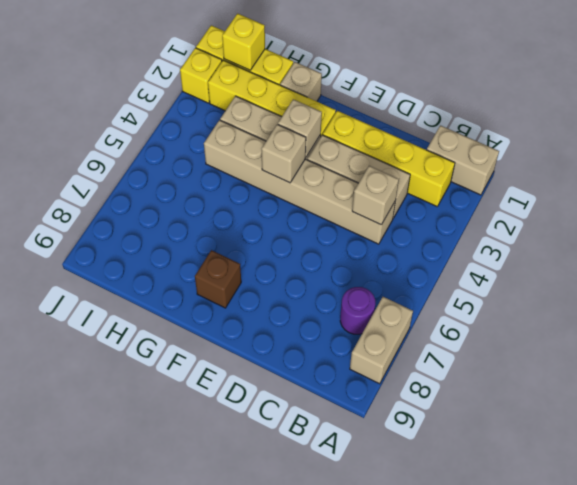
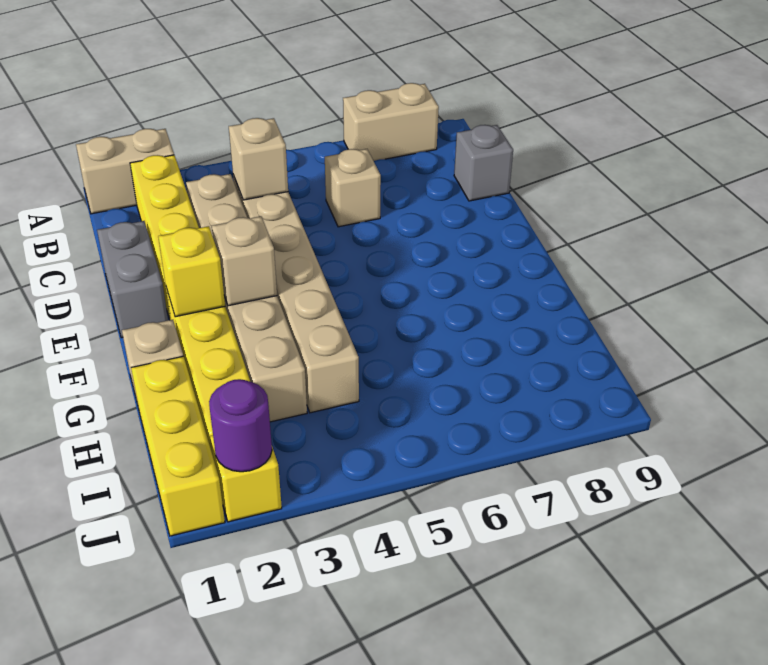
tan brick A1:B1 level 1 -> tan brick A1:A2 level 1
purple round brick B7 level 1 -> purple round brick J2 level 2
none -> grey brick C9 level 1
none -> grey brick D1:E1 level 1
tan brick F4 level 2 -> tan brick C6 level 1
brown brick F8 level 1 -> none
yellow brick I1 level 2 -> yellow brick F2 level 2

